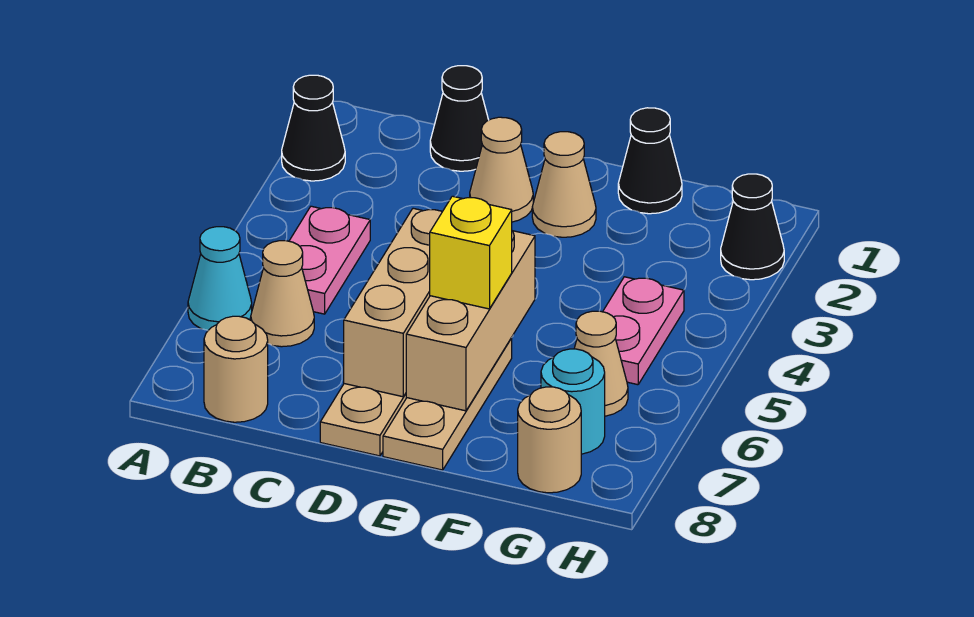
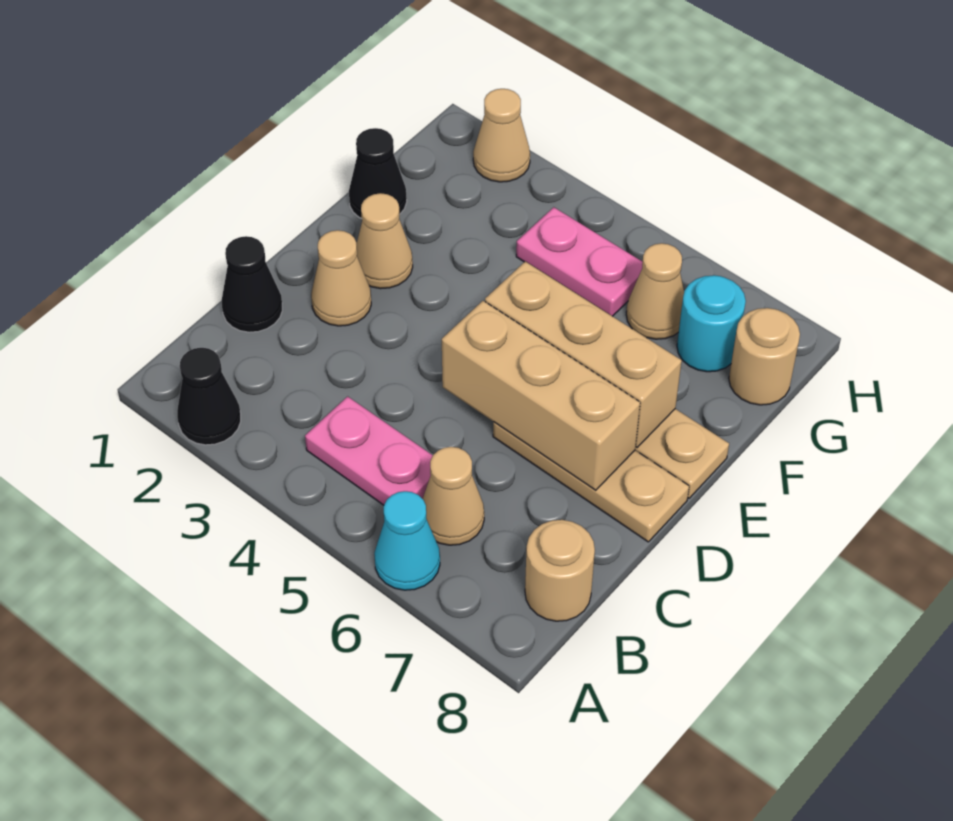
yellow brick E6 level 3 -> none
black cone H2 level 1 -> tan cone H2 level 1

